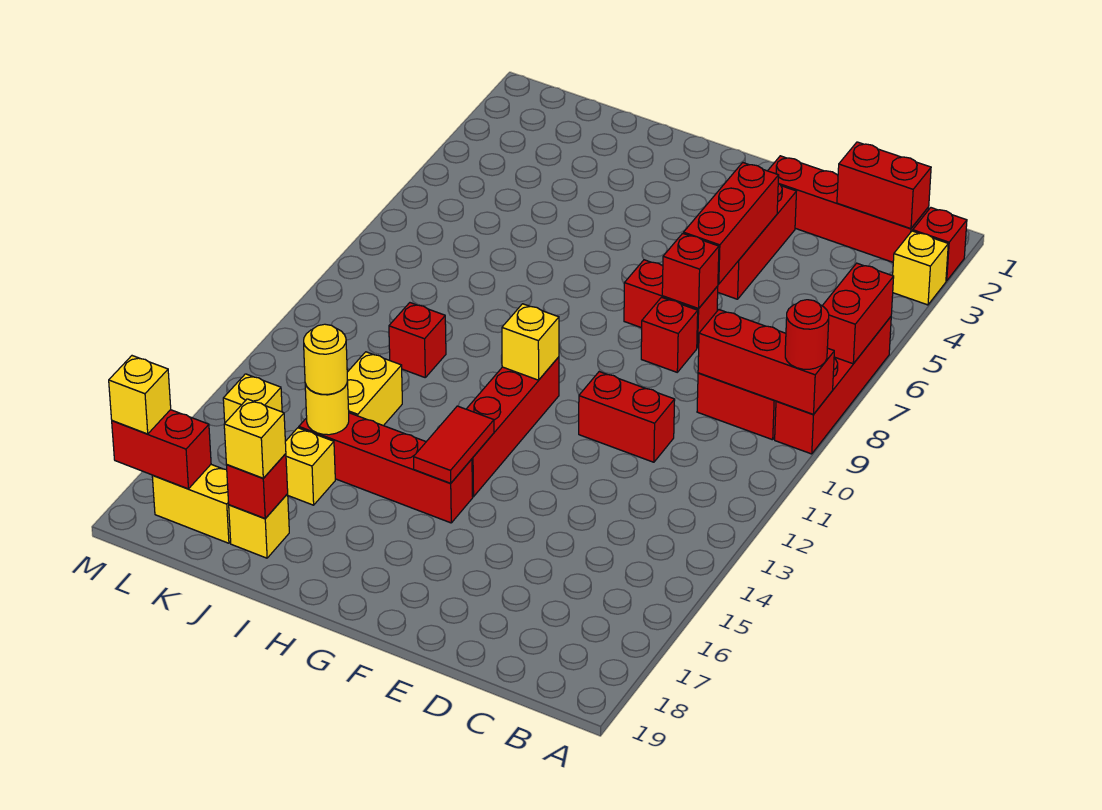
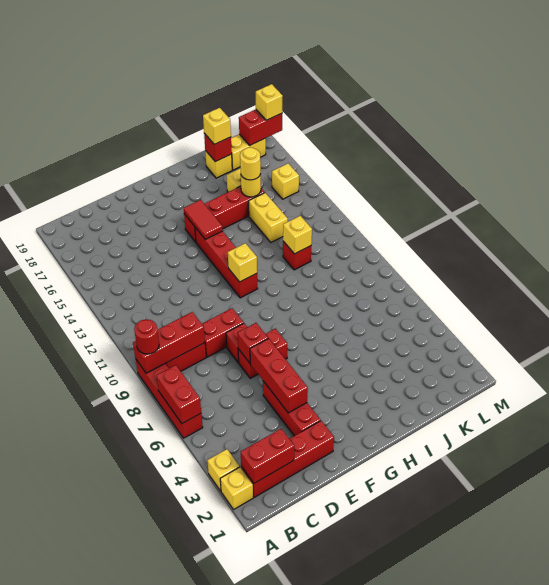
red brick A2 level 1 -> yellow brick A2 level 1
red brick D11:E11 level 1 -> red brick D9:E9 level 1
none -> yellow brick J11 level 2

